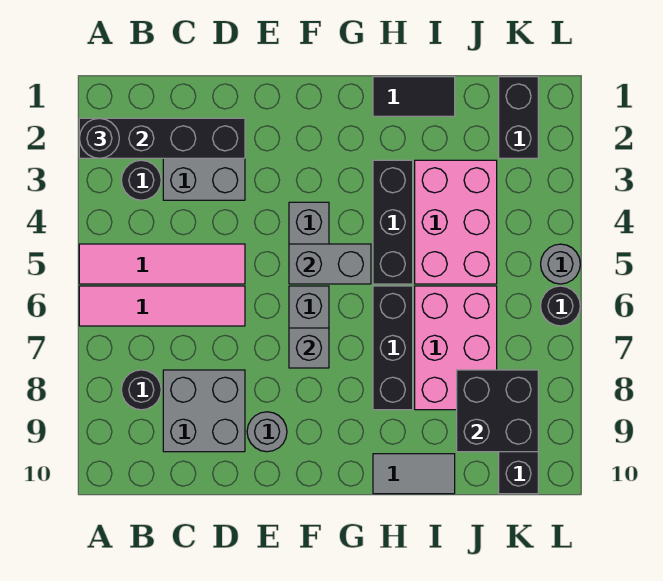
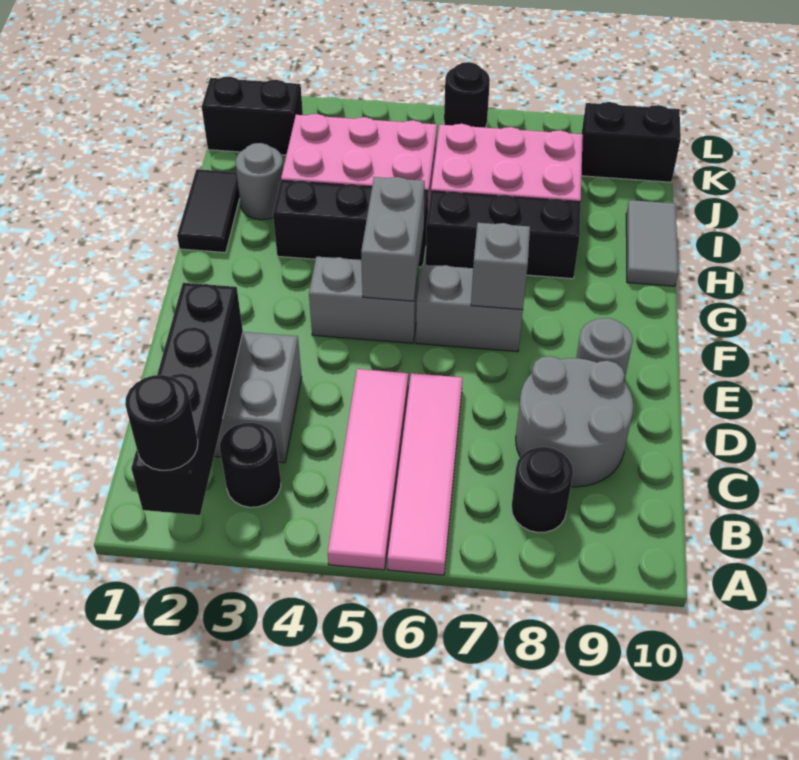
grey brick C8:D9 level 1 -> grey round brick C8:D9 level 1
black brick J8:K9 level 2 -> none
grey round brick L5 level 1 -> grey round brick I2 level 1

